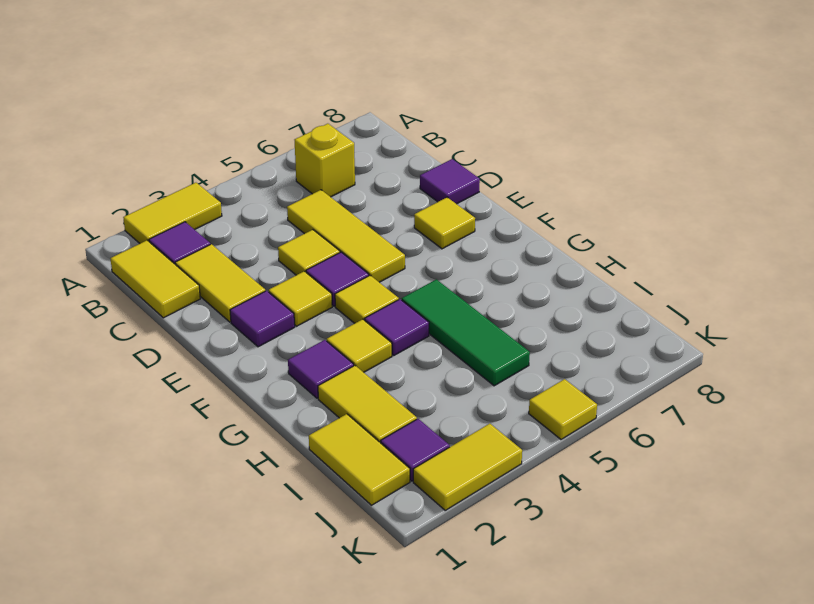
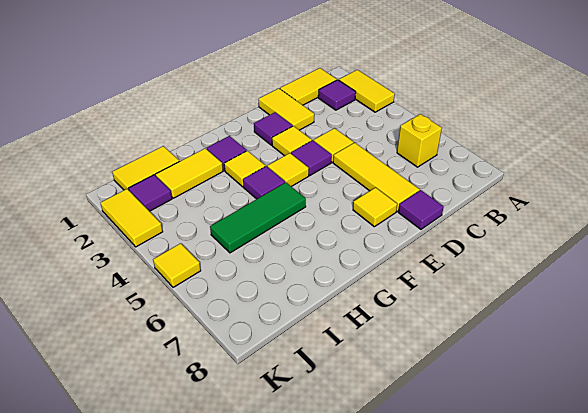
yellow tile C2:D2 level 1 -> yellow tile D1:D2 level 1
yellow tile C5:E5 level 1 -> yellow tile D5:D7 level 1

